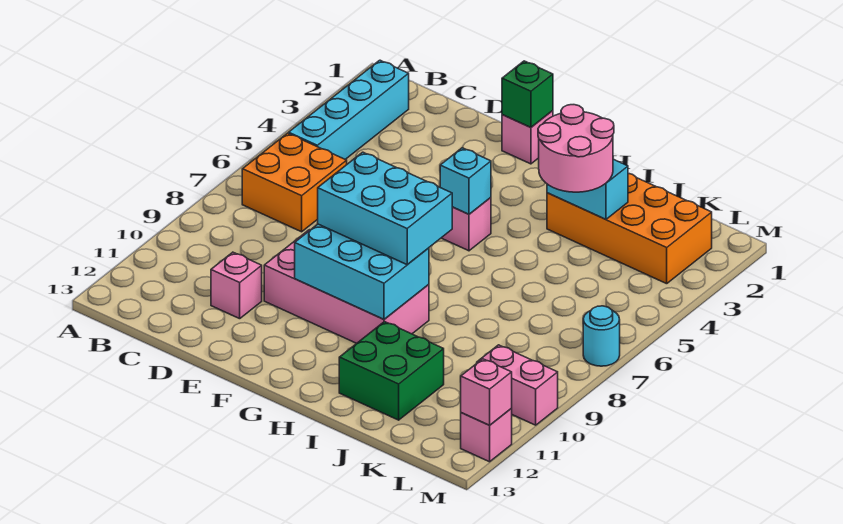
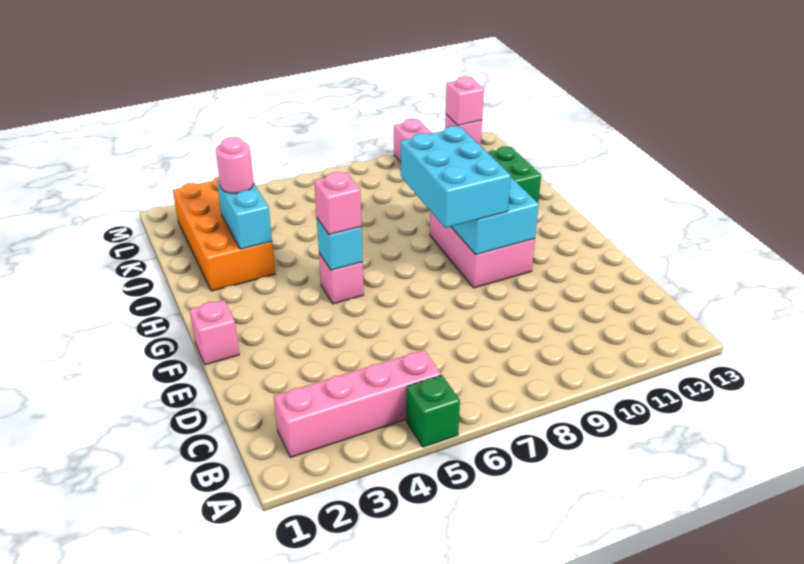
cyan brick B2:B5 level 1 -> pink brick B2:B5 level 1
orange brick B6:C7 level 1 -> none
pink brick D11 level 1 -> pink brick G5 level 3
pink brick E9:H10 level 1 -> pink brick F9:H10 level 1
green brick F1 level 2 -> green brick A5 level 1
pink round brick I3:J4 level 3 -> pink round brick J3 level 3
cyan round brick M7 level 1 -> none

